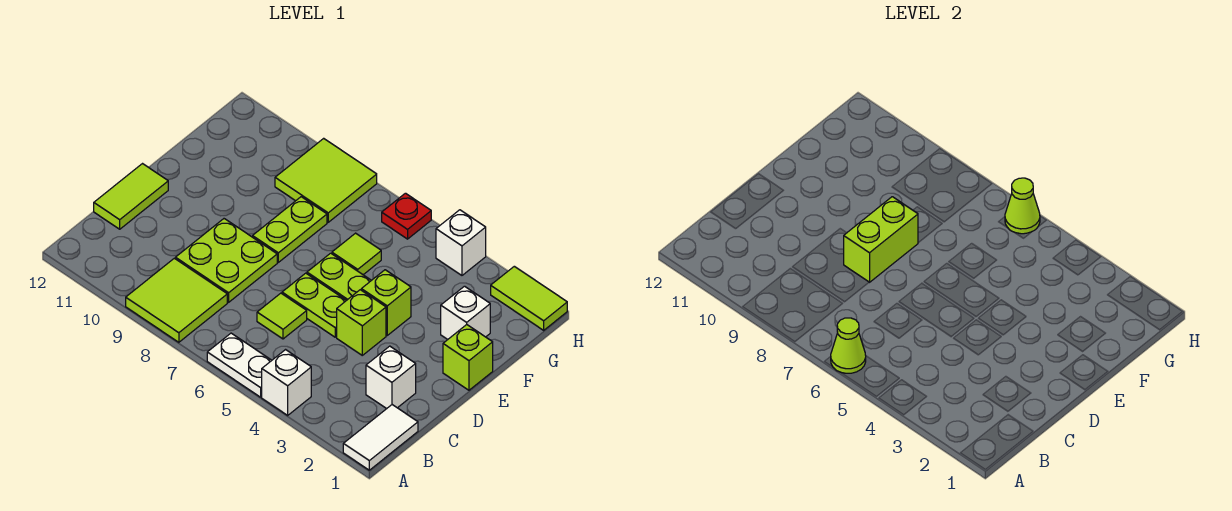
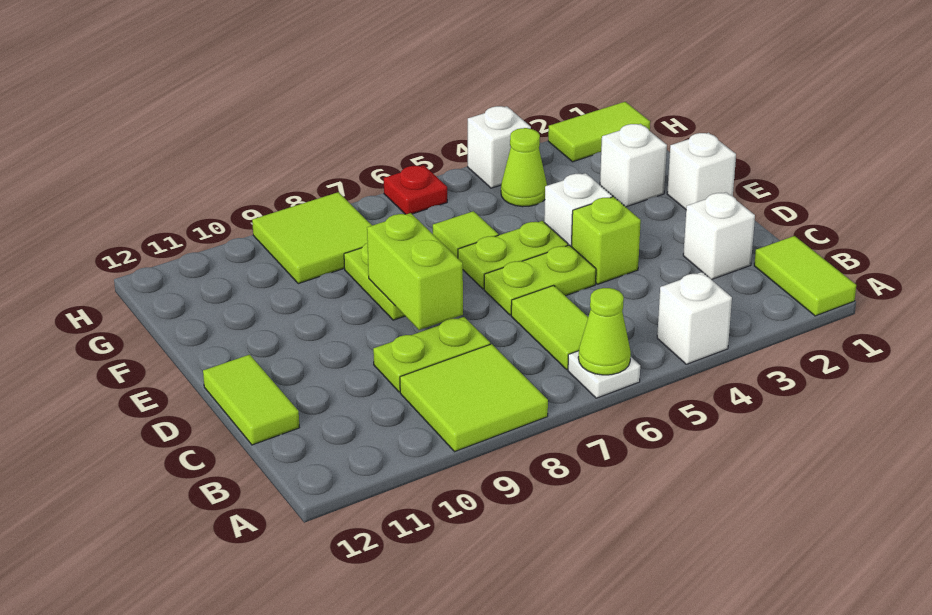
white tile A1:B1 level 1 -> lime tile A1:B1 level 1
white plate A5:A6 level 1 -> white plate A6 level 1
lime tile C6 level 1 -> lime tile B6:C6 level 1
lime plate C8:D9 level 1 -> lime plate C8:C9 level 1
lime brick E1 level 1 -> white brick E1 level 1
lime brick E4 level 1 -> white brick E4 level 1
lime cone H6 level 2 -> lime cone G4 level 1

